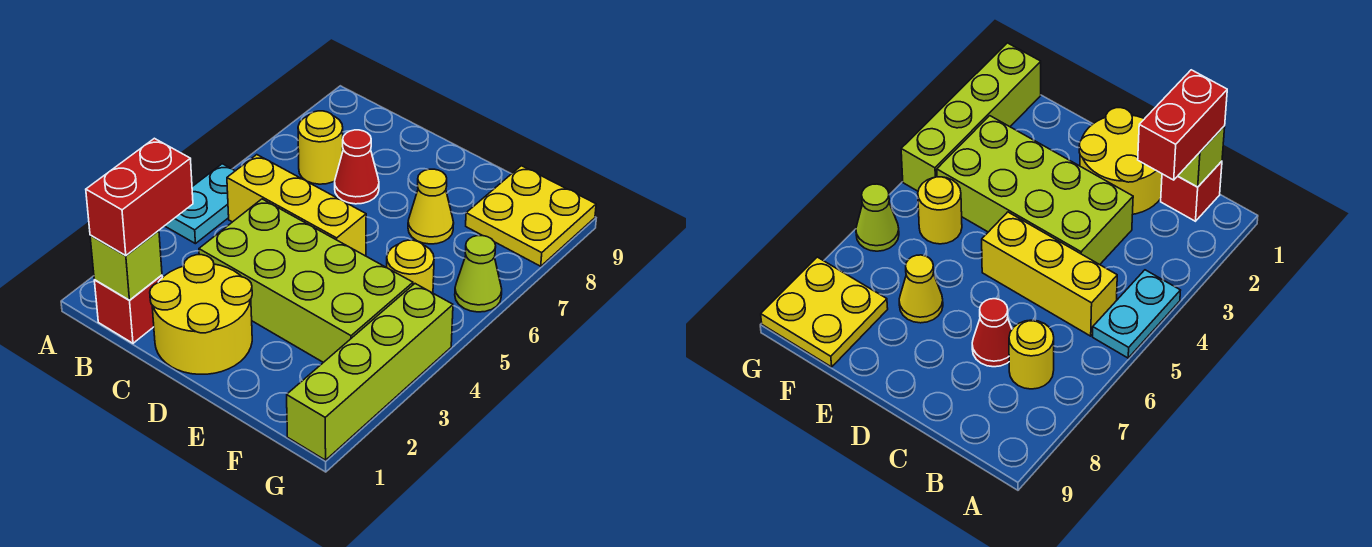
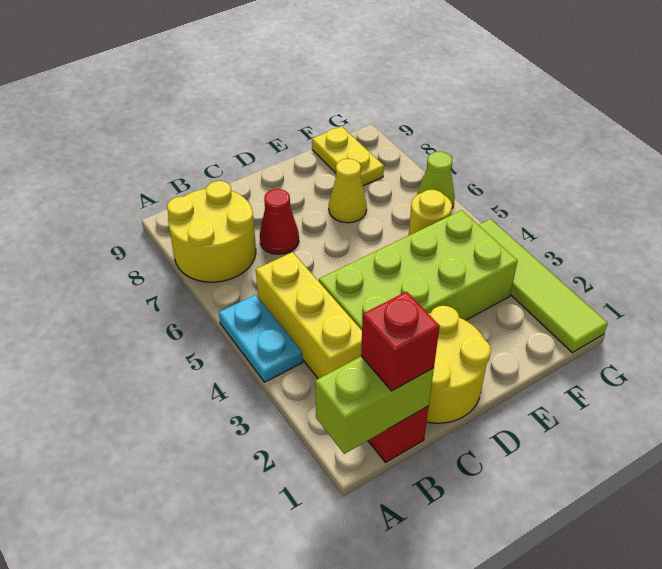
lime brick B1 level 2 -> lime brick A1:B1 level 2
red brick B1:B2 level 3 -> red brick B1 level 3
yellow brick B5:D5 level 1 -> yellow brick B3:B5 level 1
yellow round brick B7 level 1 -> yellow round brick A7:B8 level 1
yellow plate F8:G9 level 1 -> yellow plate F8:F9 level 1
lime brick G1:G4 level 1 -> lime tile G1:G4 level 1

